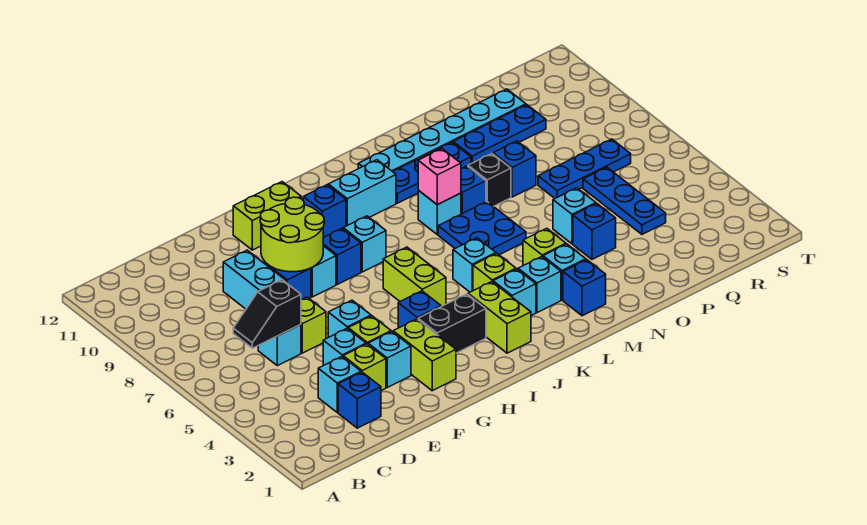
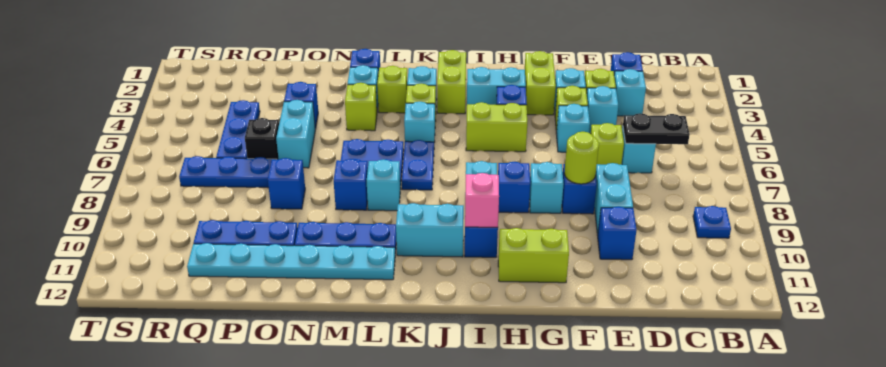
none -> blue plate B9 level 1
black slope C6:D6 level 2 top D -> black plate C6:D6 level 2
none -> blue brick E10 level 1
lime round brick F8:G9 level 2 -> lime round brick F8 level 2
black brick H3:I3 level 1 -> cyan brick H3:I3 level 1
lime brick I5:I6 level 1 -> lime brick H5:I5 level 1
none -> blue plate K6:K7 level 1
cyan brick L3 level 1 -> lime brick L3 level 1
pink brick L8 level 2 -> pink brick I10 level 2
black brick N8 level 1 -> black brick P6 level 1
cyan brick O5 level 1 -> cyan brick O5:O6 level 1

